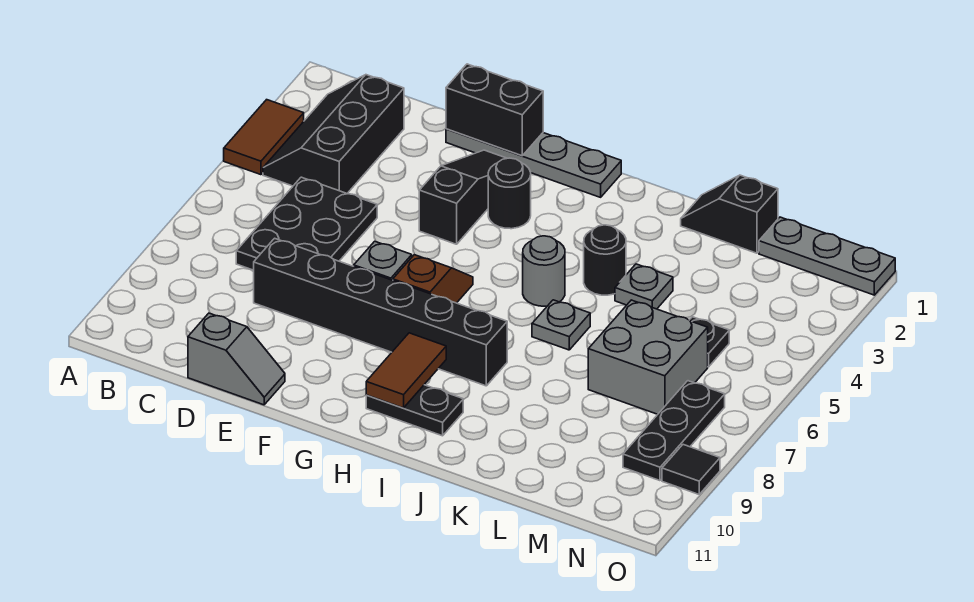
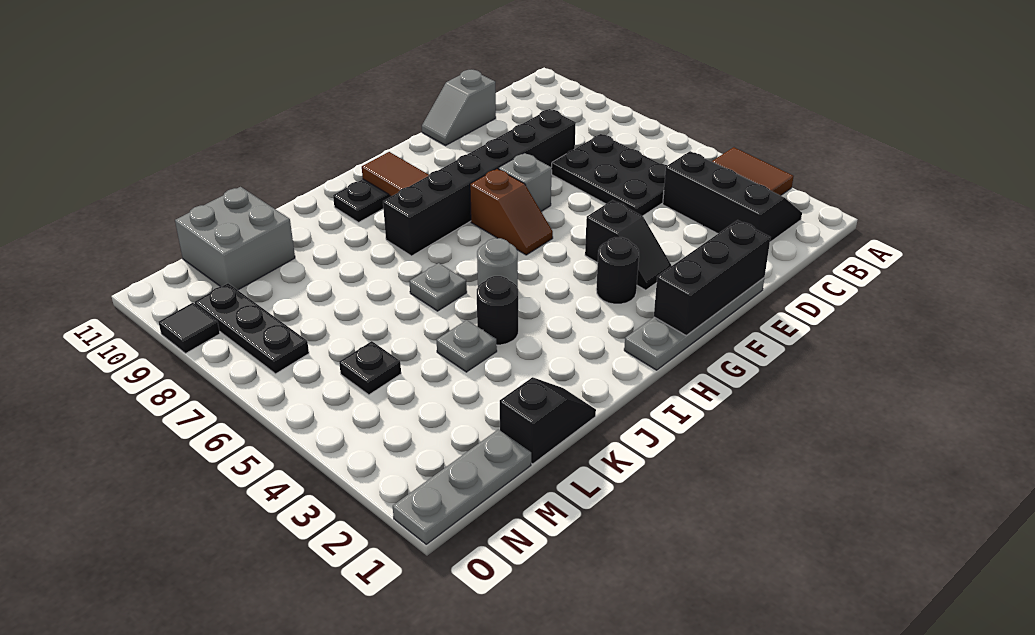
black brick E1:F1 level 2 -> black brick E1:G1 level 2
black slope F2:F4 level 1 top 4 -> black slope F3:F4 level 1 top 4
grey brick L6:M7 level 1 -> grey brick L10:M11 level 1

